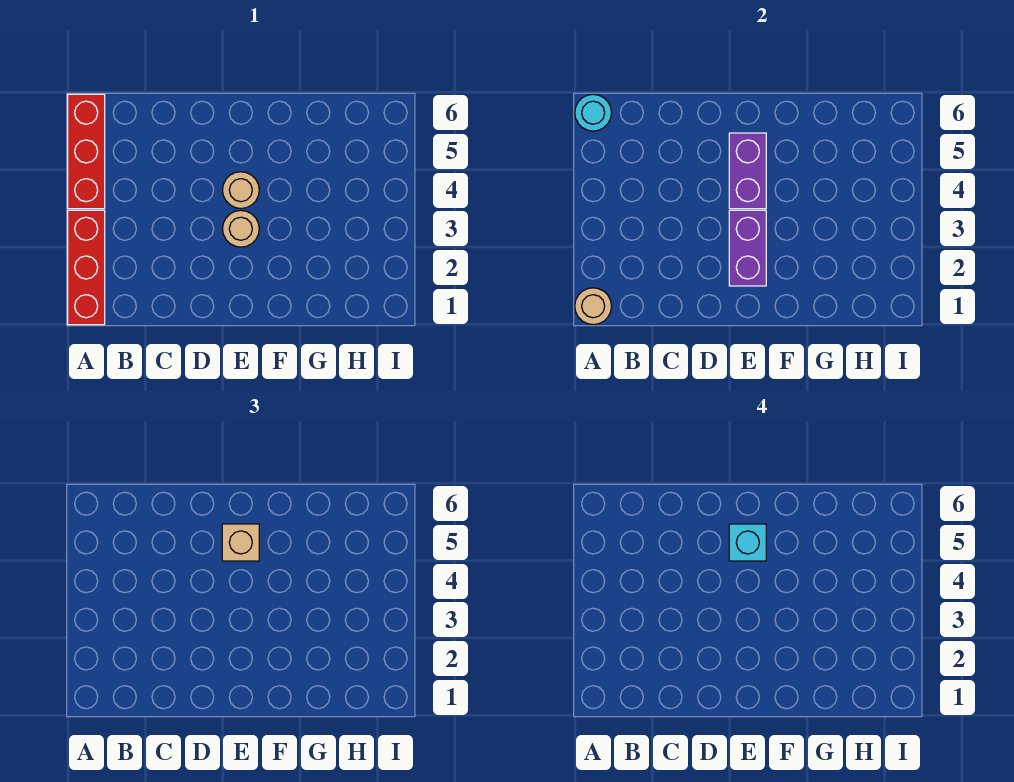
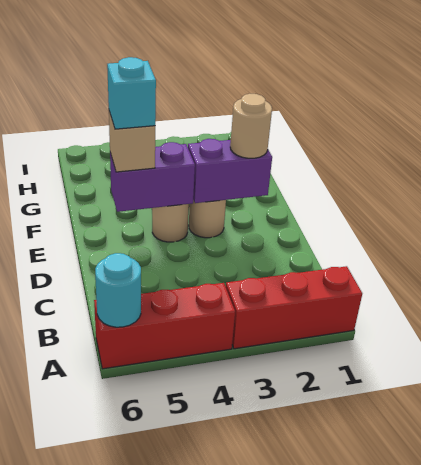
tan round brick A1 level 2 -> tan round brick E2 level 3

